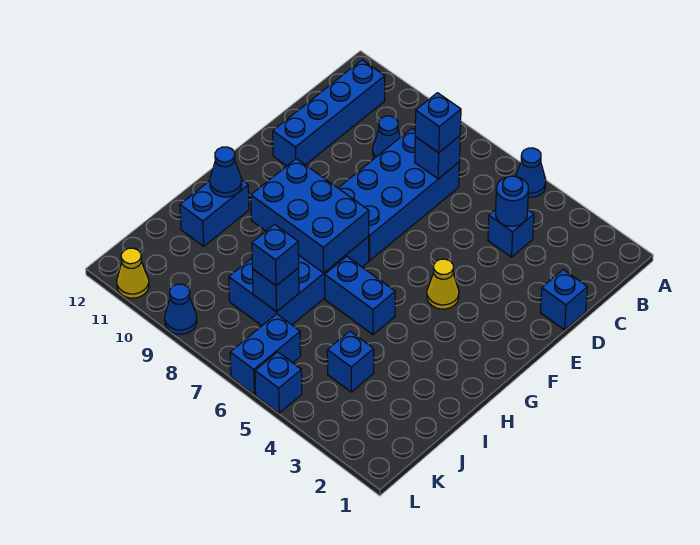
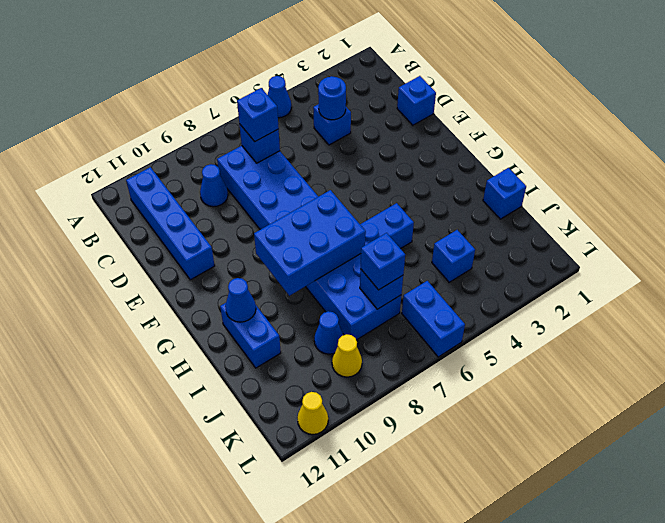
yellow cone F4 level 1 -> yellow cone K9 level 1
blue brick L5 level 1 -> blue brick I1 level 1
blue cone L9 level 1 -> blue cone J9 level 1

